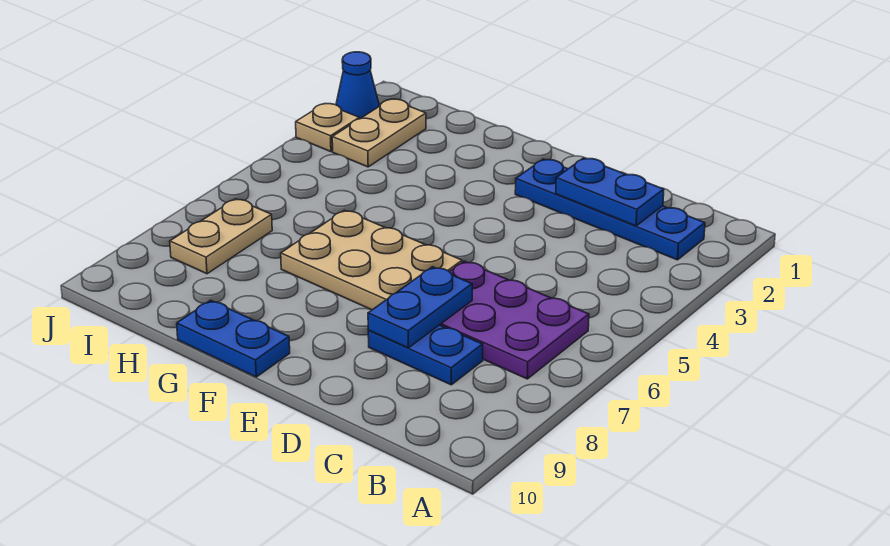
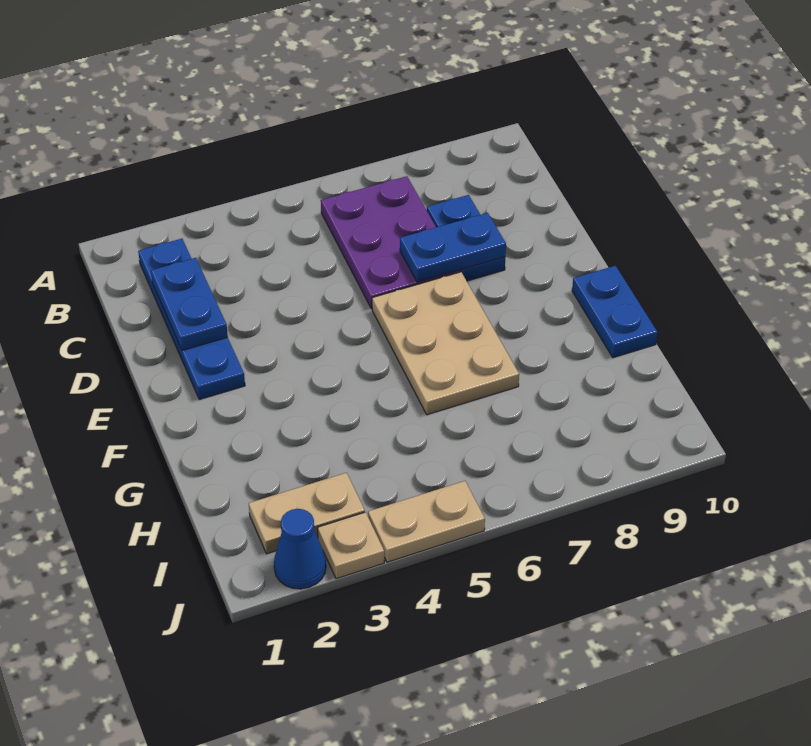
tan plate I7:I8 level 1 -> tan plate J4:J5 level 1

